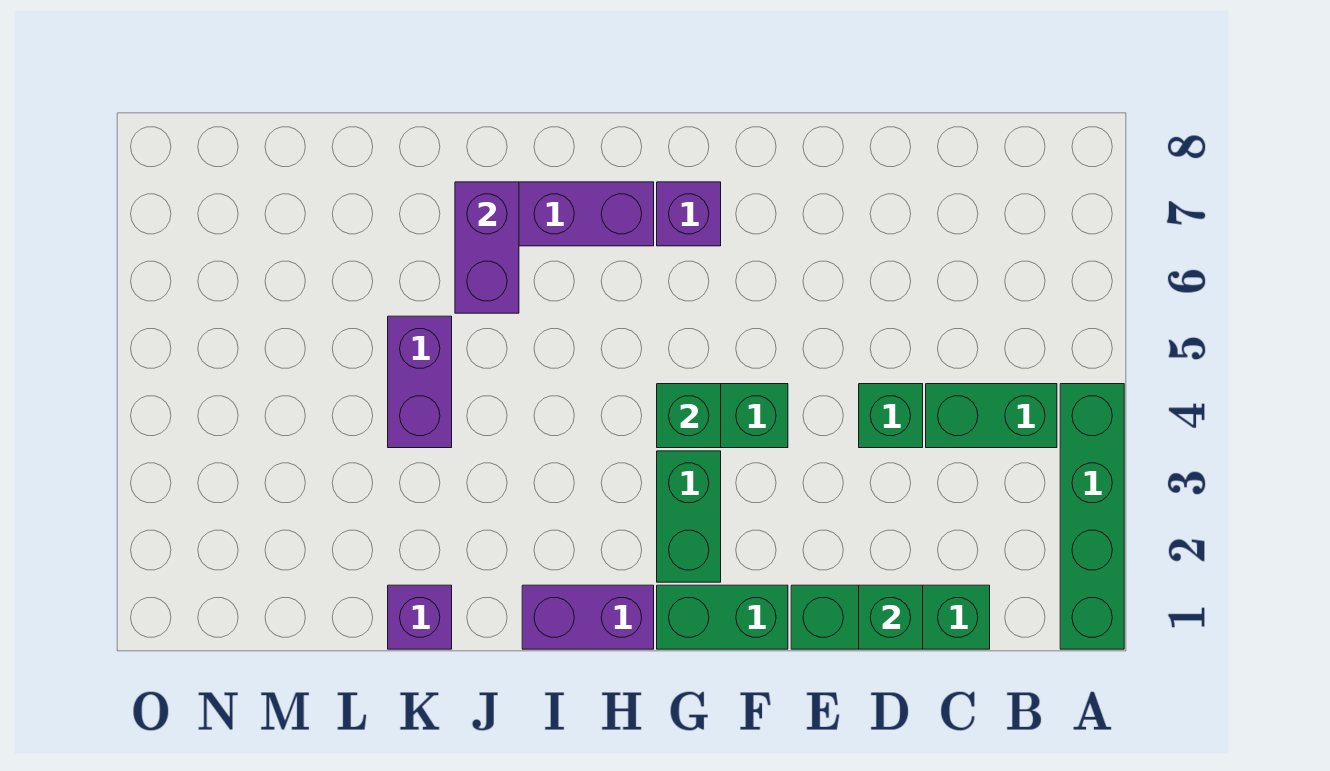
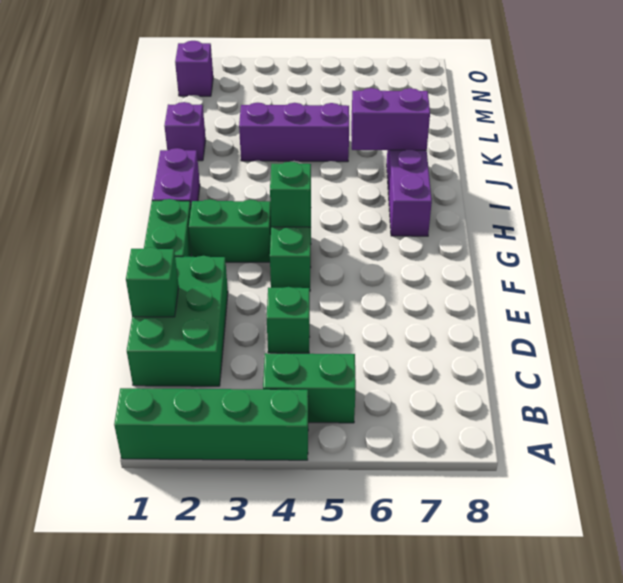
green brick B4:C4 level 1 -> green brick B4:B5 level 1
green brick C1:E1 level 1 -> green brick C1:E2 level 1
purple brick G7 level 1 -> purple brick N1 level 1
purple brick K4:K5 level 1 -> purple brick K3:K5 level 1

